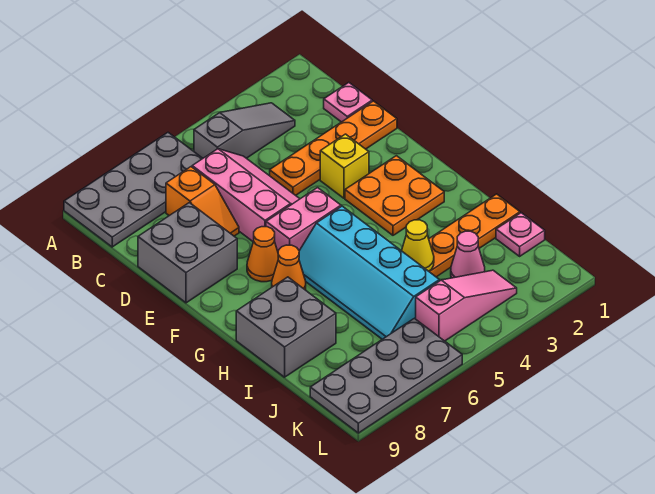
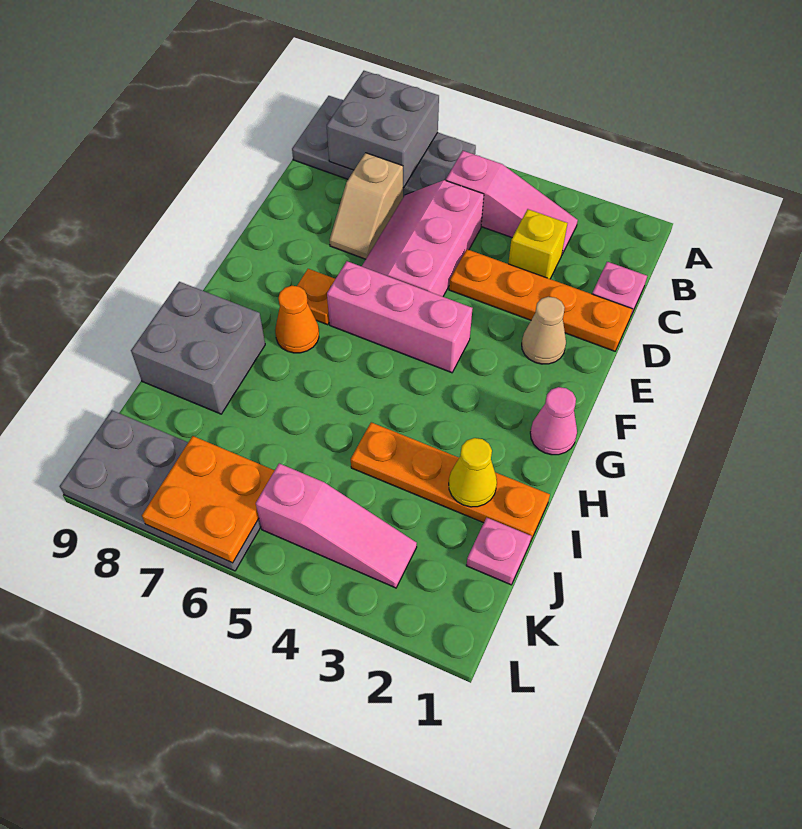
grey slope B3:B5 level 1 top 5 -> pink slope B3:B5 level 1 top 5
pink slope C5:E6 level 1 top 6 -> pink slope C5:E6 level 1 top 5
orange slope C7:D7 level 1 top C -> tan slope C7:D7 level 1 top C
grey brick D8:E9 level 1 -> grey brick A7:B8 level 2
none -> tan cone E2 level 1
yellow brick E3 level 1 -> yellow brick C3 level 1
orange plate F2:G3 level 1 -> orange plate K6:L7 level 2
pink brick F5:F6 level 1 -> pink brick F4:F6 level 1
orange cone F7 level 1 -> orange plate F7 level 1
cyan slope G5:J6 level 1 top 5 -> none
yellow cone I4 level 2 -> yellow cone I2 level 2
pink cone J3 level 1 -> pink cone G1 level 1

